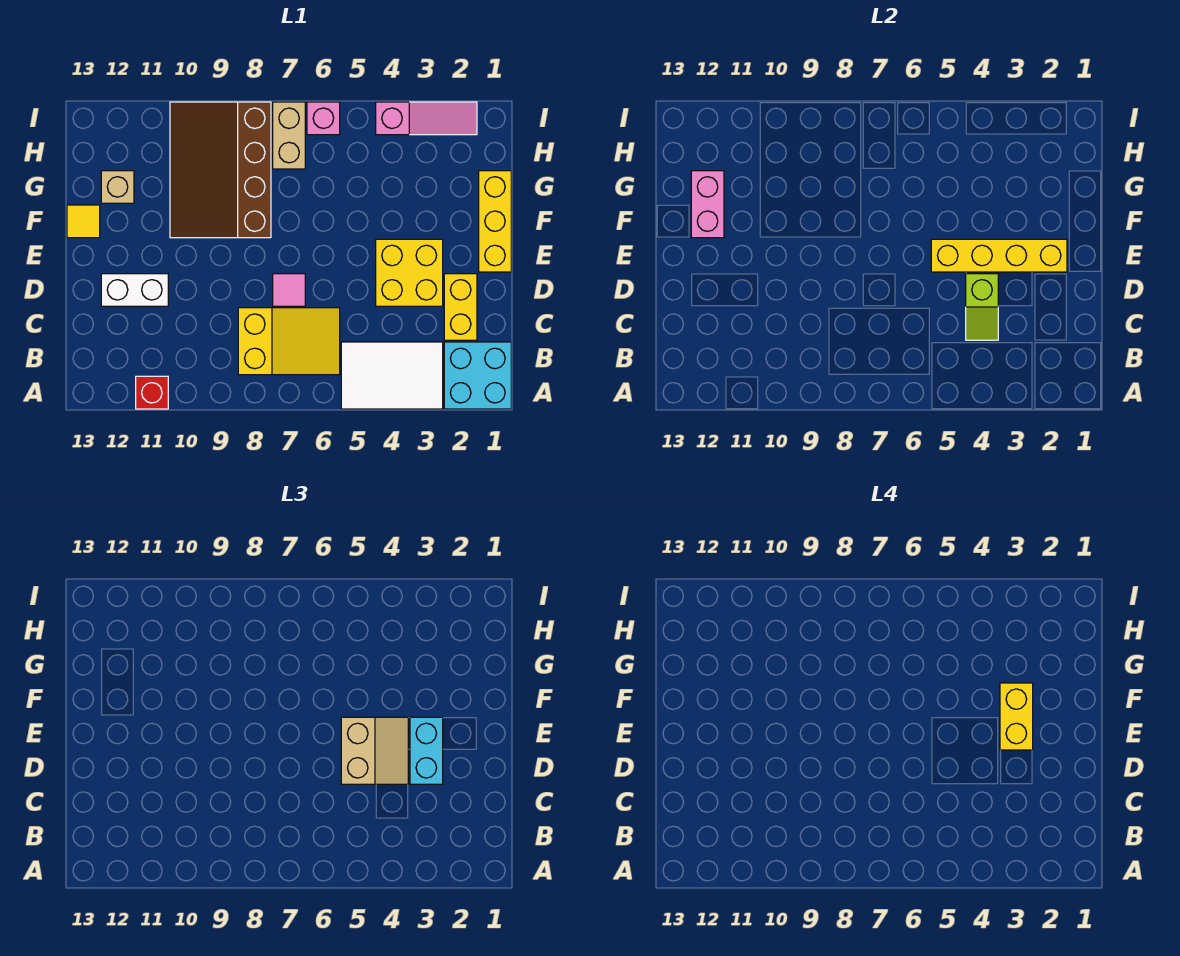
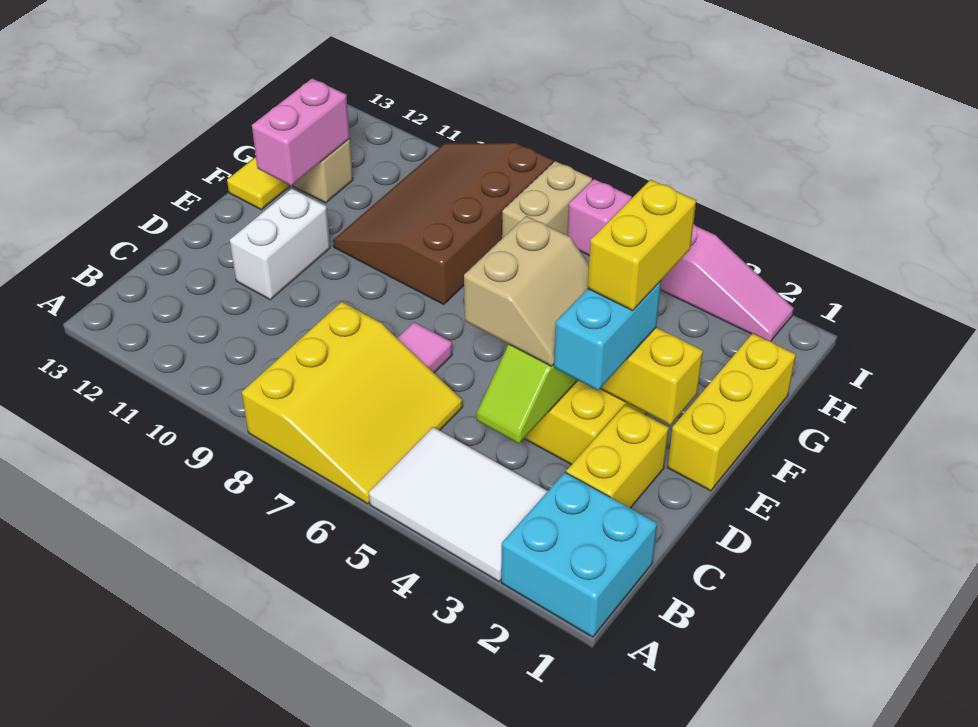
red brick A11 level 1 -> none
yellow slope B6:C8 level 1 top 8 -> yellow slope A6:C8 level 1 top 8
white brick D11:D12 level 1 -> white brick D11:E11 level 1

